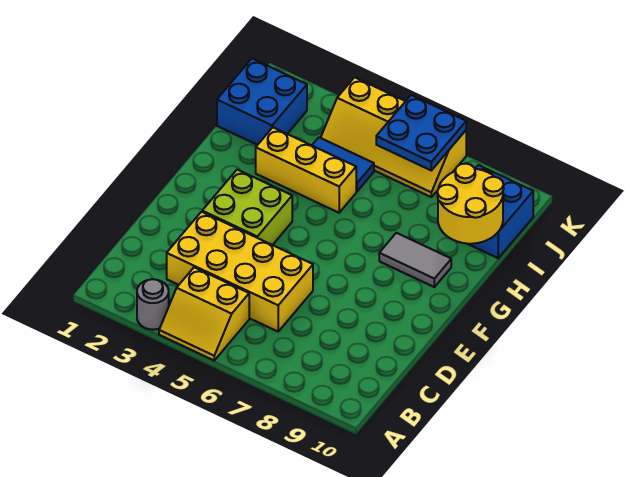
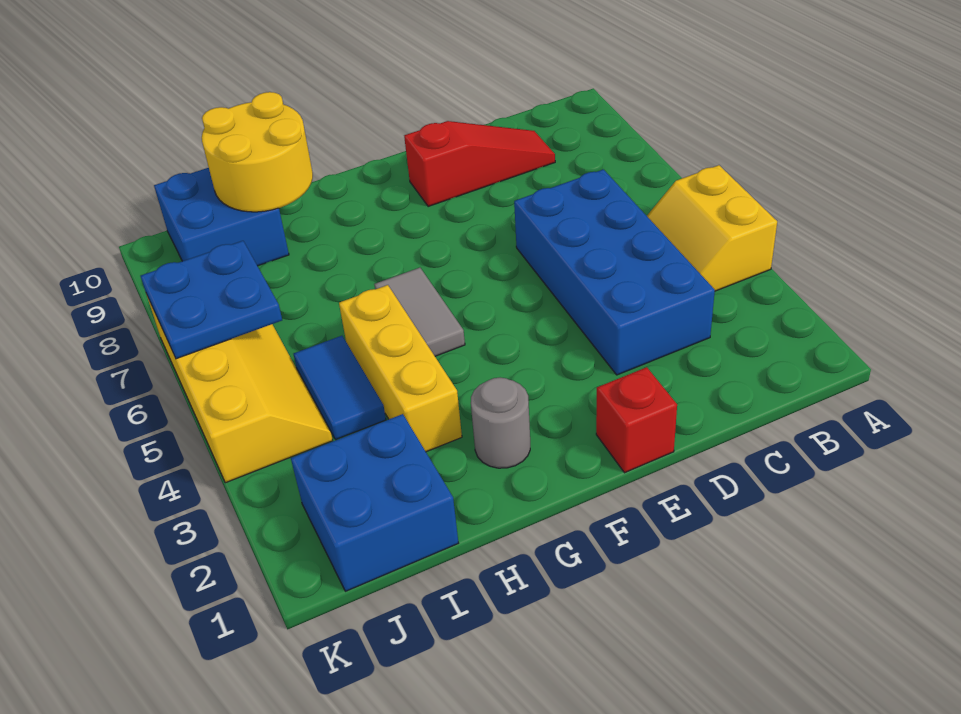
grey round brick A3 level 1 -> grey round brick G2 level 1
yellow slope A4:B5 level 1 top B -> yellow slope A4:B5 level 1 top A
yellow brick C3:D6 level 1 -> blue brick C3:D6 level 1
none -> red slope C9:E9 level 1 top E
none -> red brick E1 level 1
lime brick E3:F4 level 1 -> none
grey tile G8:G9 level 1 -> grey tile G5:G6 level 1

